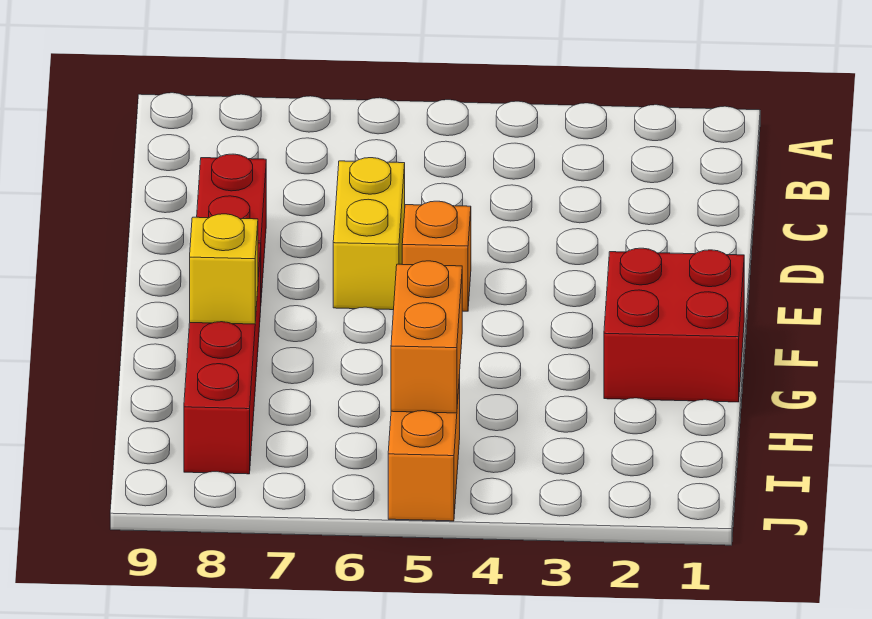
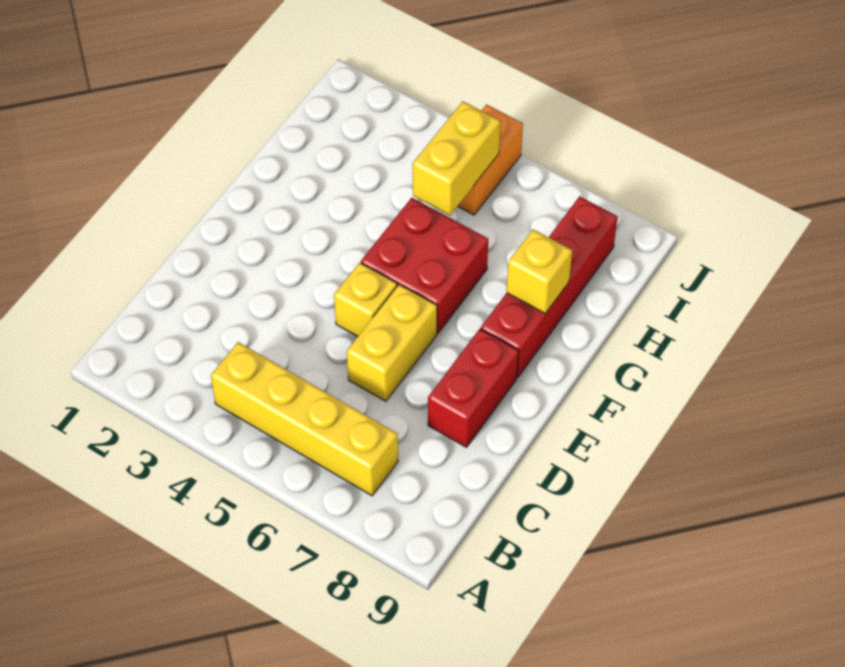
none -> yellow brick B4:B7 level 1
orange brick E5 level 1 -> yellow brick E5 level 1
red brick F1:G2 level 1 -> red brick F5:G6 level 1
orange brick H5:I5 level 2 -> yellow brick H5:I5 level 2

